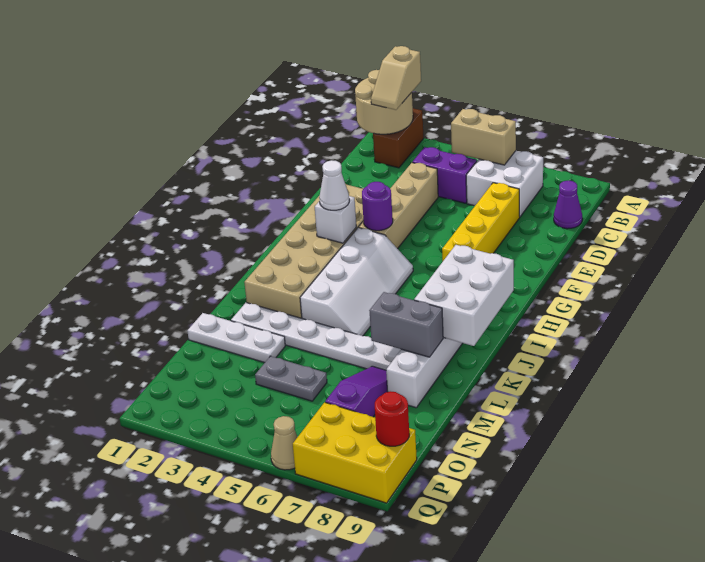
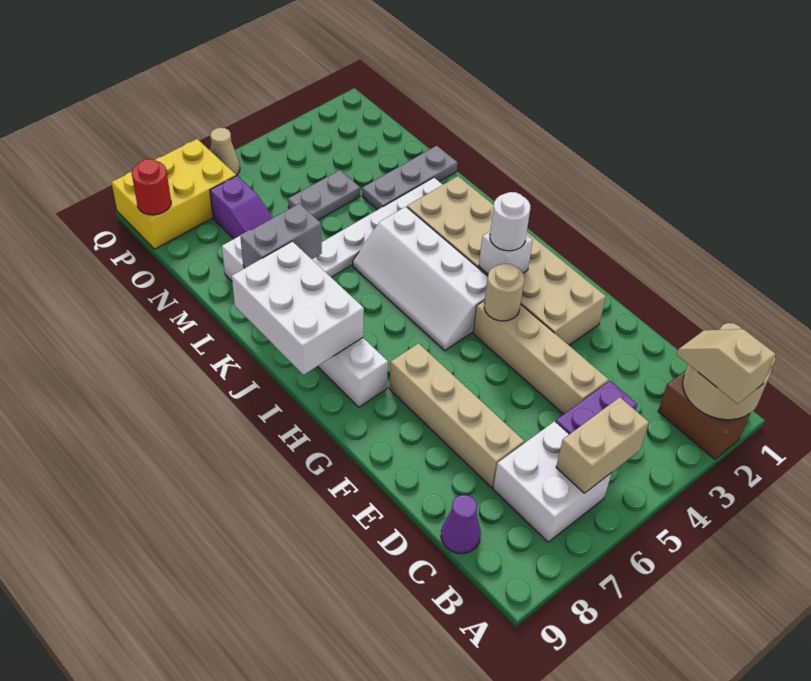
yellow brick D7:G7 level 1 -> tan brick D7:G7 level 1
purple round brick G4 level 2 -> tan round brick G4 level 2
white cone H3 level 3 -> white round brick H3 level 3
white plate M1:M3 level 1 -> grey plate M1:M3 level 1

